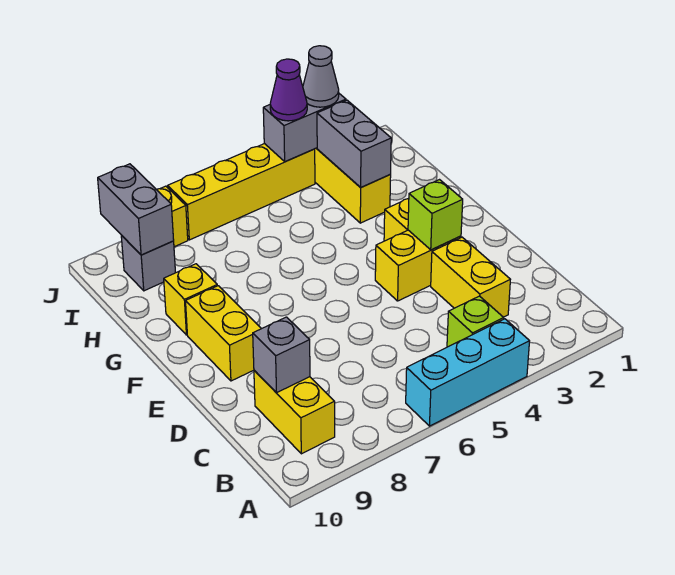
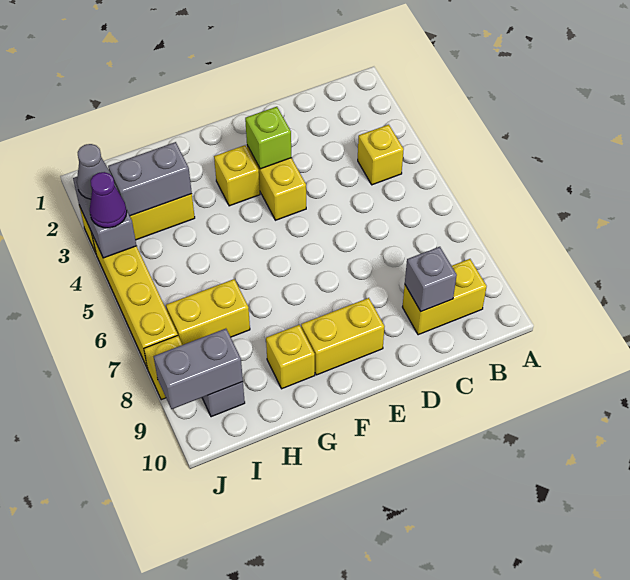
cyan brick A4:A6 level 1 -> none
lime brick B4 level 1 -> yellow brick B4 level 1
yellow brick C3:D3 level 1 -> yellow brick H7:I7 level 1

